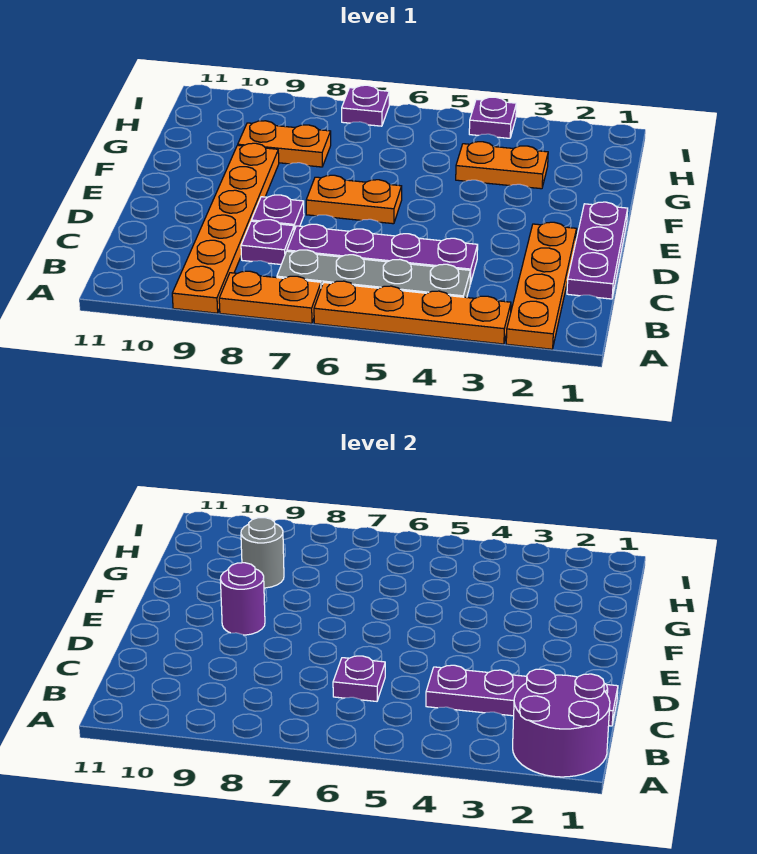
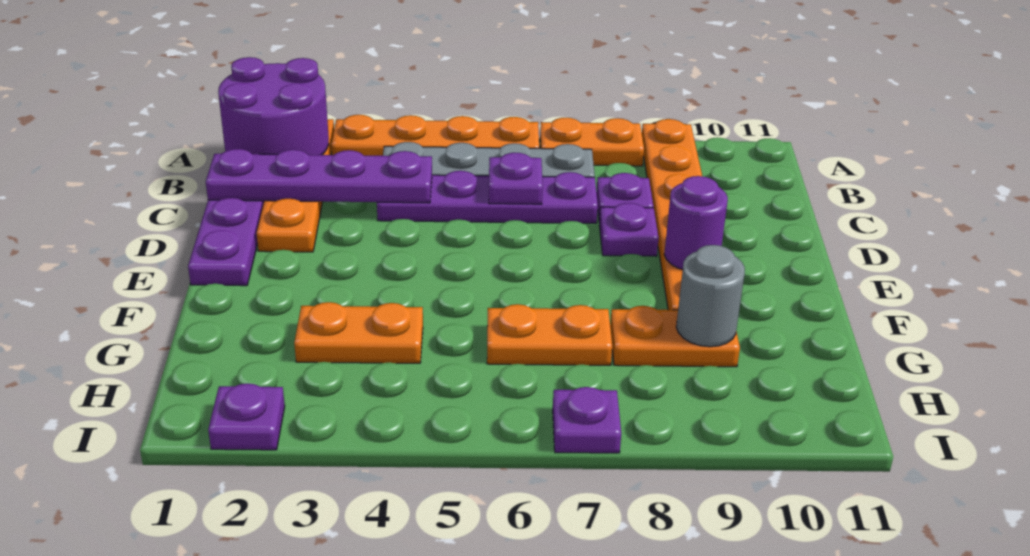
orange plate E6:E7 level 1 -> orange plate G6:G7 level 1
purple plate I4 level 1 -> purple plate I2 level 1

